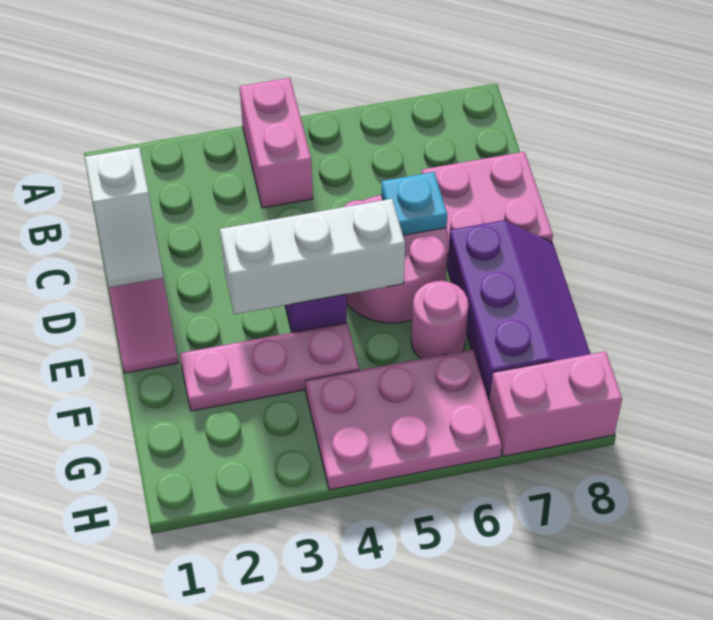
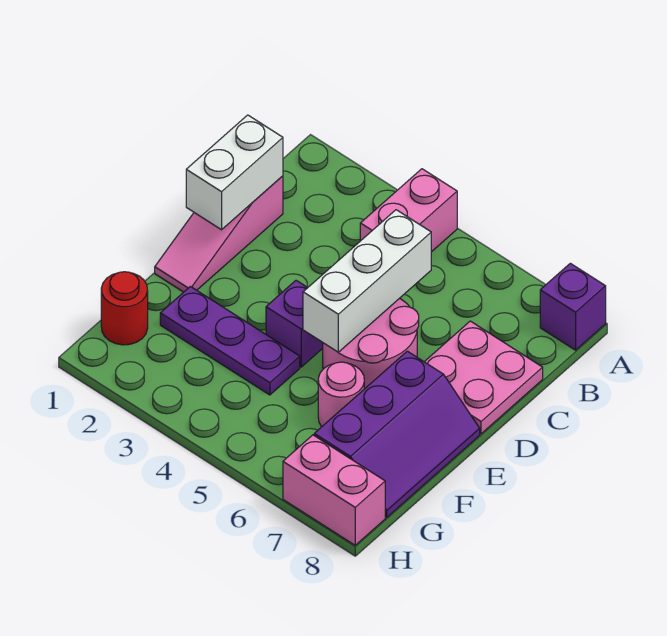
none -> purple brick A8 level 1
white slope C1:D1 level 2 top C -> white brick C1:D1 level 2
cyan plate D6 level 2 -> none
white brick E3:E5 level 2 -> white brick C5:E5 level 2
pink plate F2:F4 level 1 -> purple plate F2:F4 level 1
none -> red round brick G1 level 1
pink plate G4:H6 level 1 -> none

